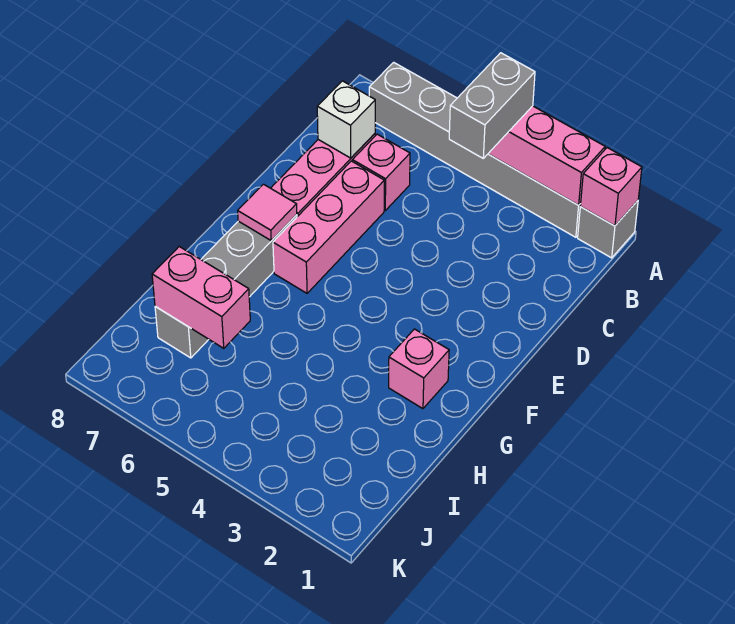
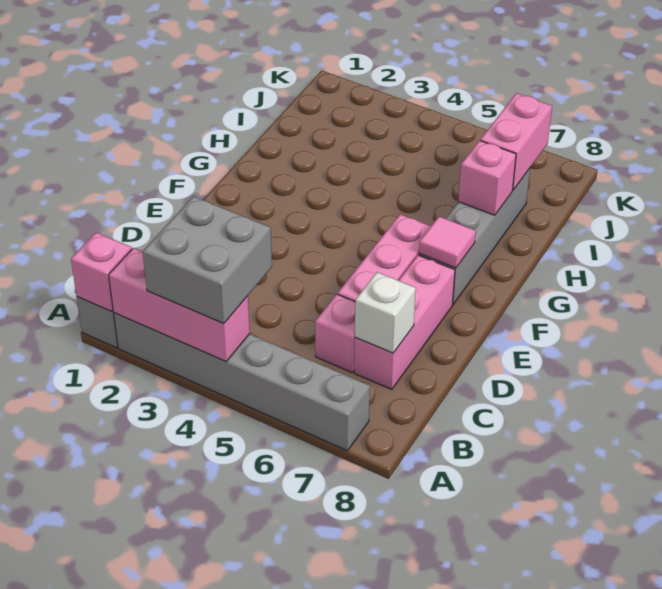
grey brick A4:B4 level 3 -> grey brick A3:B4 level 3
pink brick G2 level 1 -> pink brick H7 level 2
pink brick I6:I7 level 2 -> pink brick I7:J7 level 2

